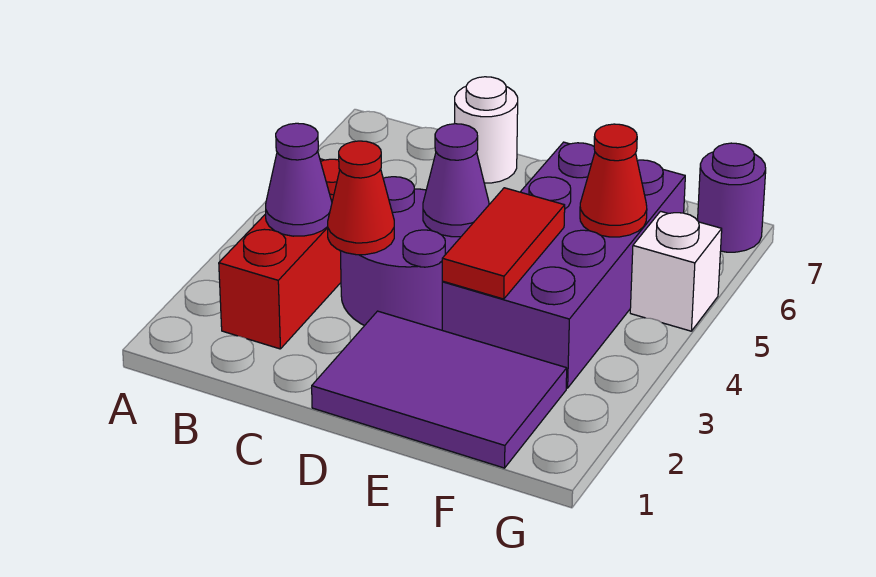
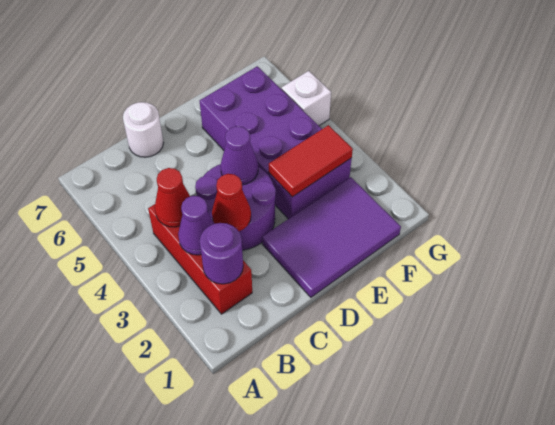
red tile E3:E4 level 2 -> red tile E3:F3 level 2
red cone F5 level 2 -> red cone B4 level 2
purple round brick G7 level 1 -> purple round brick B2 level 2

